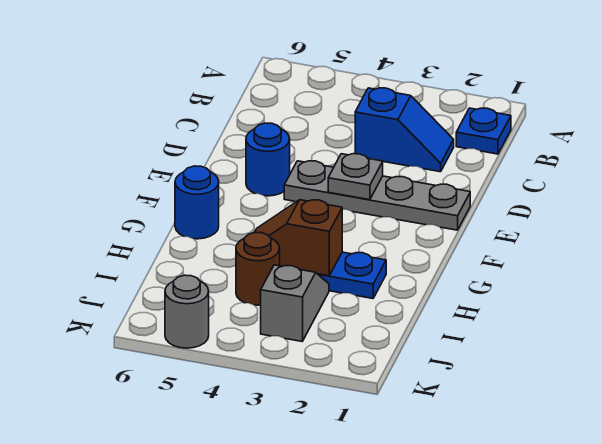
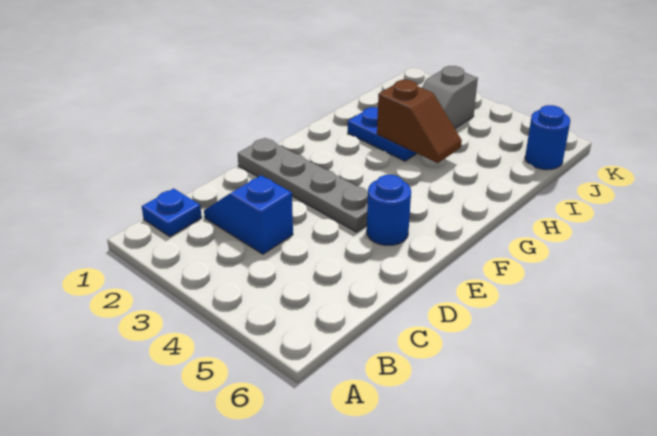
grey plate E3 level 2 -> none
blue round brick G6 level 1 -> blue round brick J6 level 1
brown round brick I4 level 1 -> none
grey round brick K5 level 1 -> none

